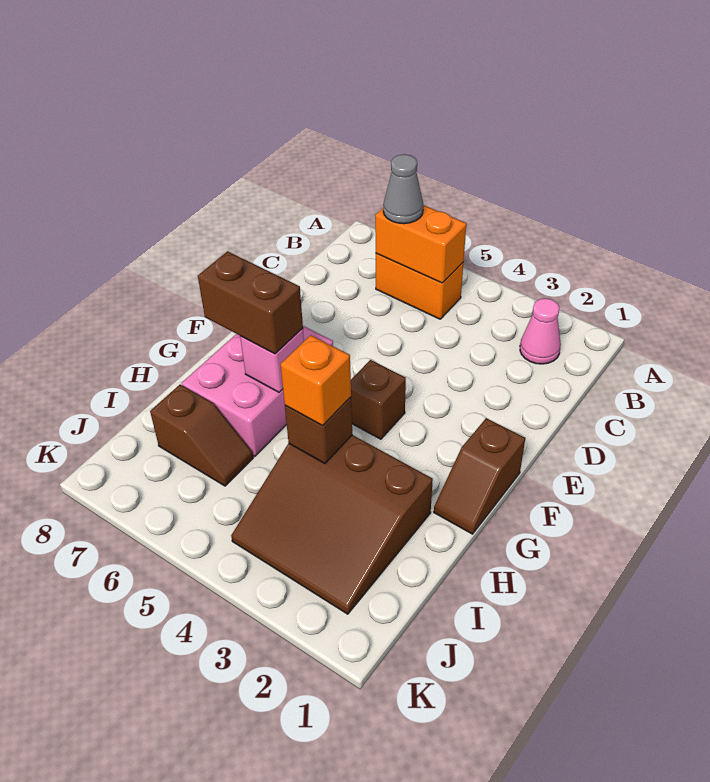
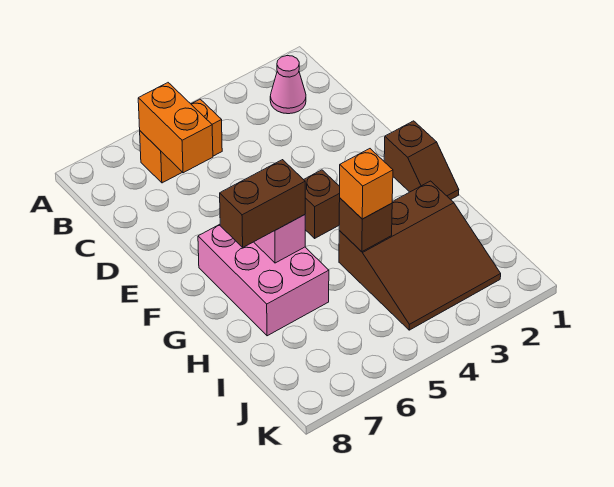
orange brick B5:B6 level 2 -> orange brick B6:C6 level 2
grey cone B6 level 3 -> none
brown slope I6:I7 level 1 top 7 -> none

